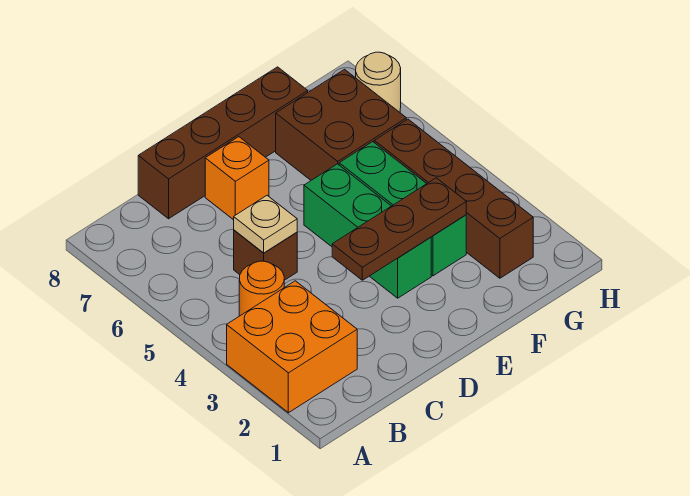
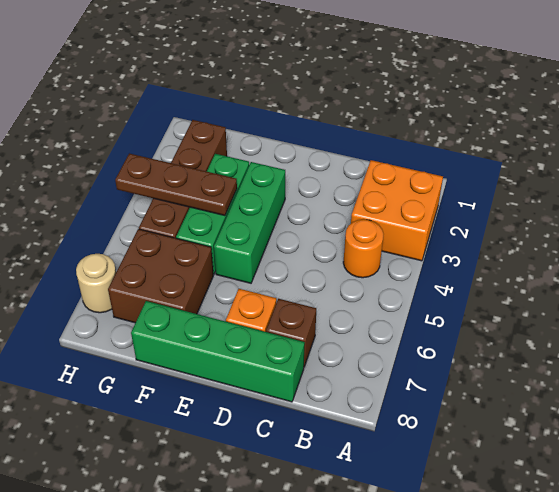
brown brick C5 level 1 -> brown brick C7 level 1
tan plate C5 level 2 -> none
brown brick C8:F8 level 1 -> green brick C8:F8 level 1
brown plate D3:F3 level 2 -> brown plate F4:H4 level 2

